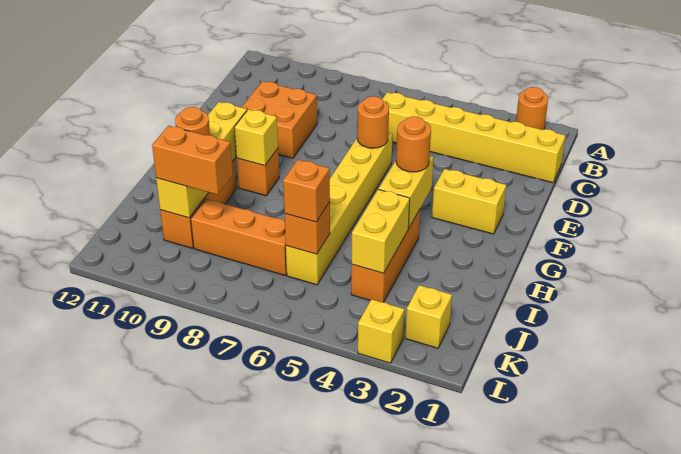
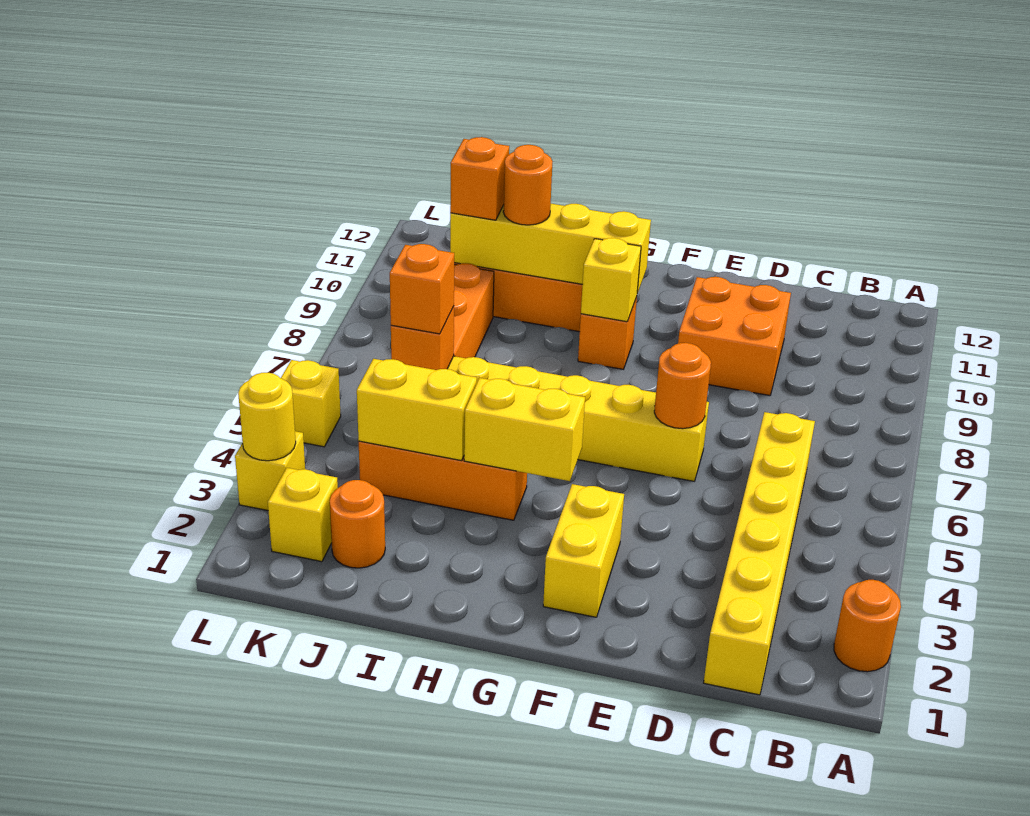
orange round brick G4 level 3 -> orange round brick J2 level 1
orange brick J9:J10 level 3 -> orange brick J10 level 3
none -> yellow round brick L3 level 2
none -> yellow brick L5 level 1

